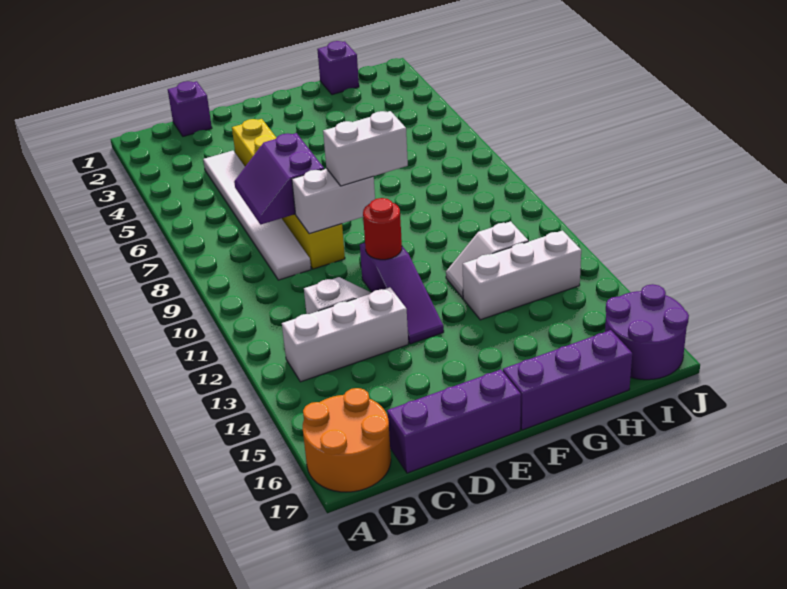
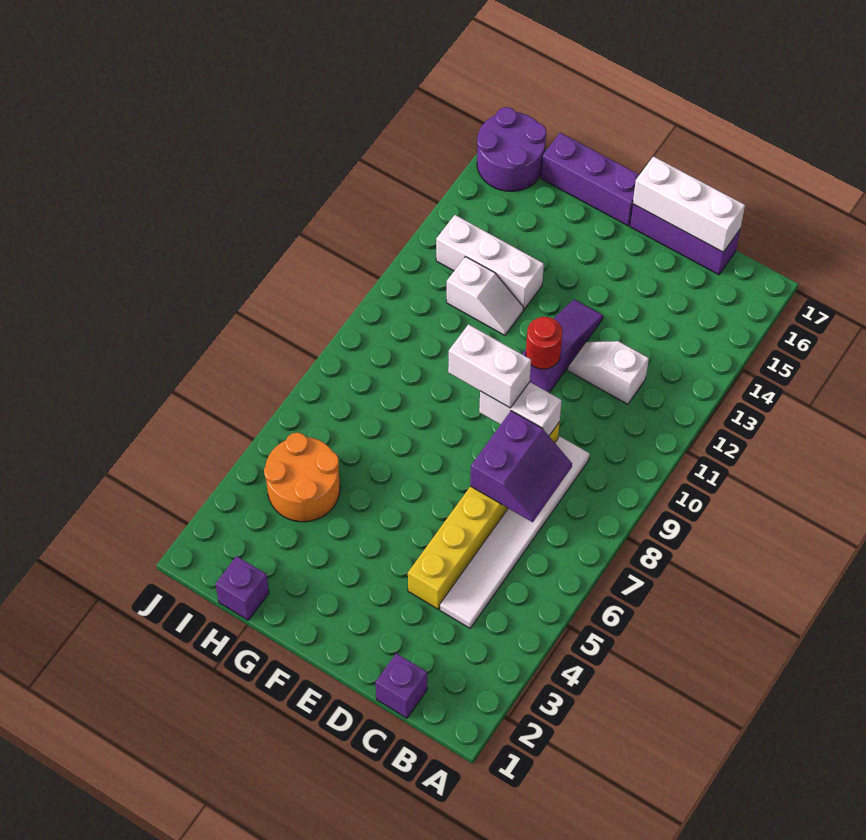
orange round brick A16:B17 level 1 -> orange round brick H4:I5 level 1
white brick B13:D13 level 1 -> white brick C17:E17 level 2

